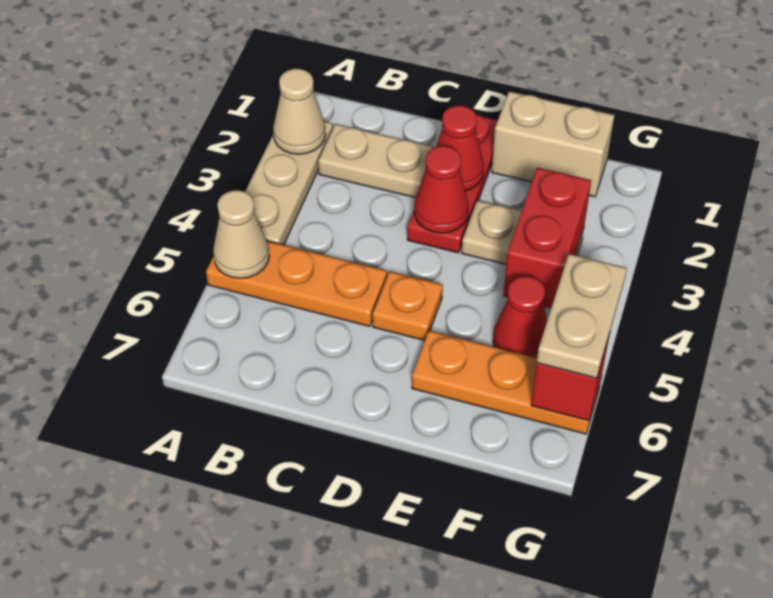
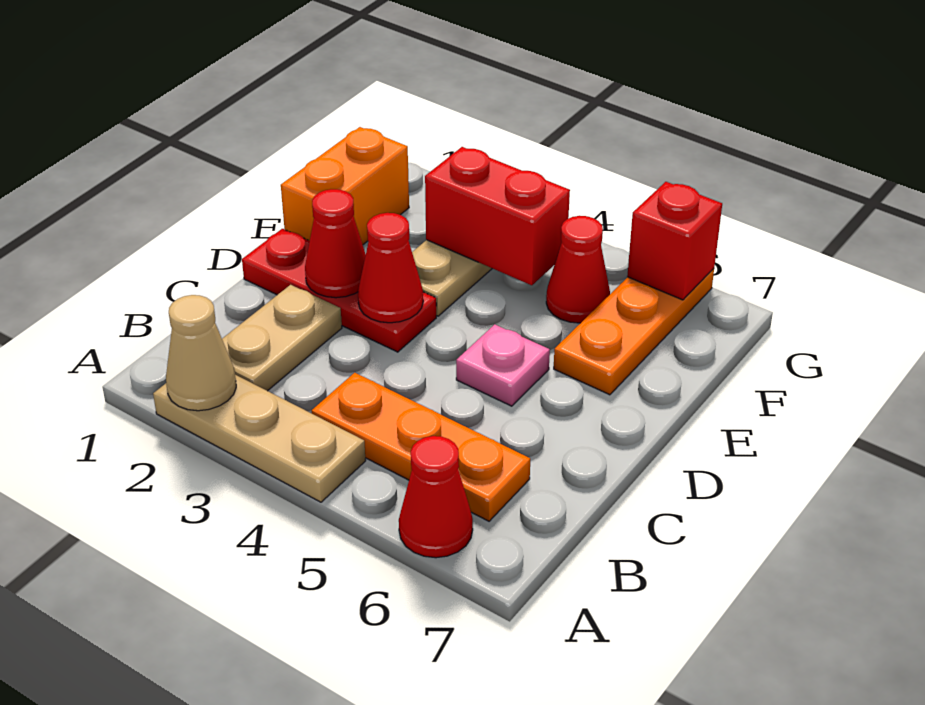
orange plate A5:C5 level 1 -> orange plate B4:B6 level 1
tan cone A5 level 2 -> none
none -> red cone A6 level 1
orange plate D5 level 1 -> pink plate D5 level 1
tan brick E1:F1 level 1 -> orange brick E1:F1 level 1
tan plate G5:G6 level 3 -> none

